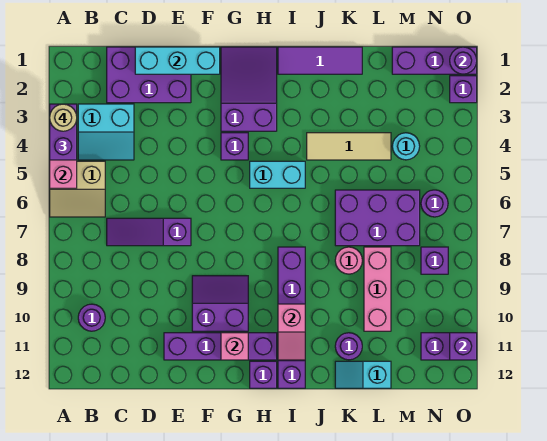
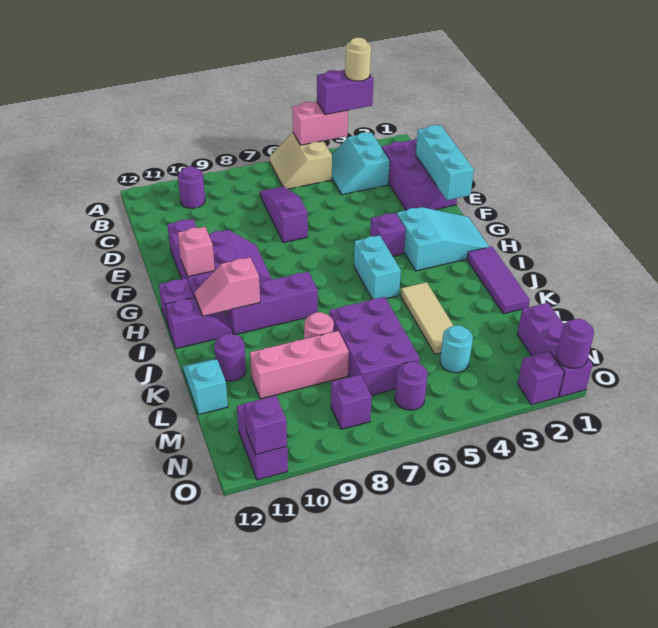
purple slope G1:H3 level 1 top 3 -> cyan slope G1:H3 level 1 top 3

